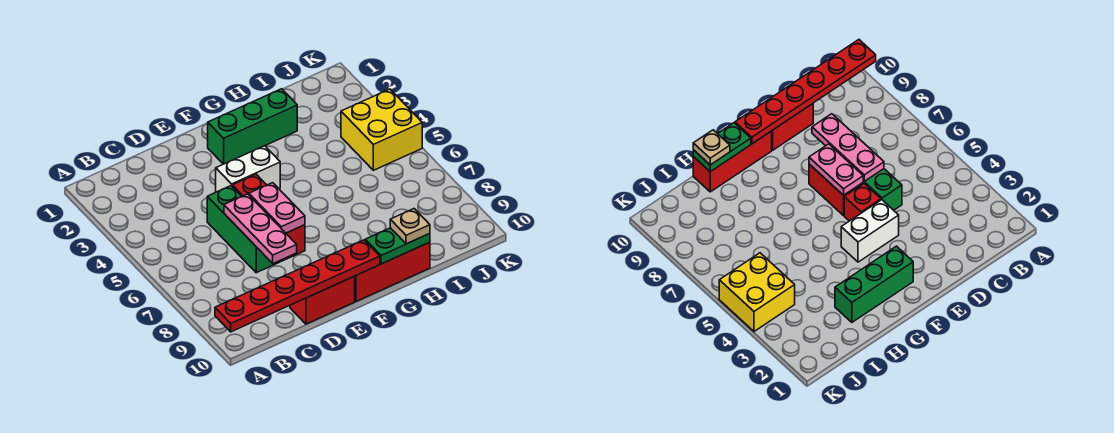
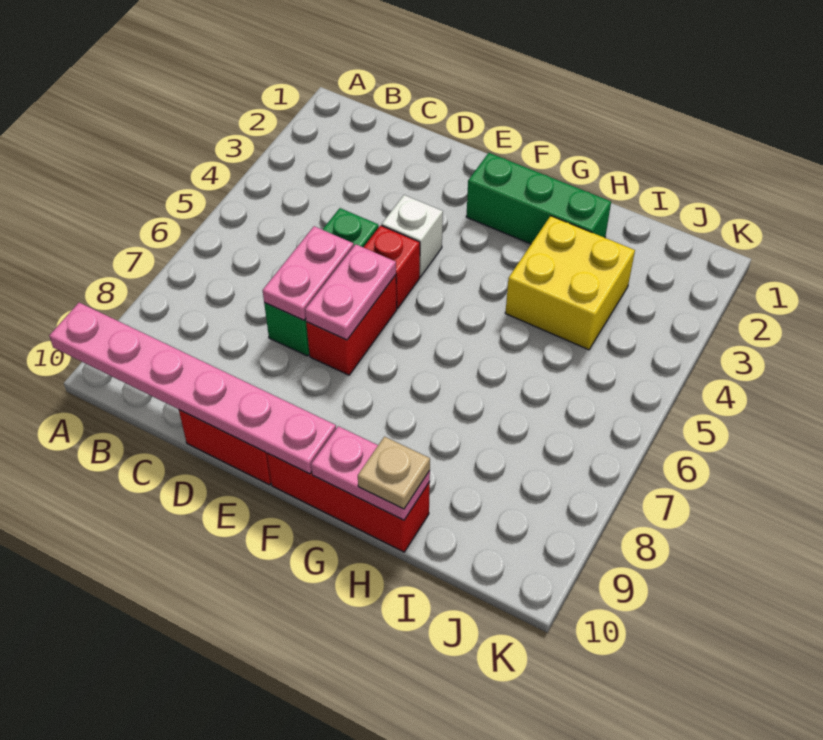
red plate A10:F10 level 2 -> pink plate A10:F10 level 2
pink plate D6:D8 level 2 -> pink plate D6:D7 level 2
white brick E4:F4 level 1 -> white brick E4 level 1
green plate G10:H10 level 2 -> pink plate G10:H10 level 2
yellow brick J4:K5 level 1 -> yellow brick H3:I4 level 1

